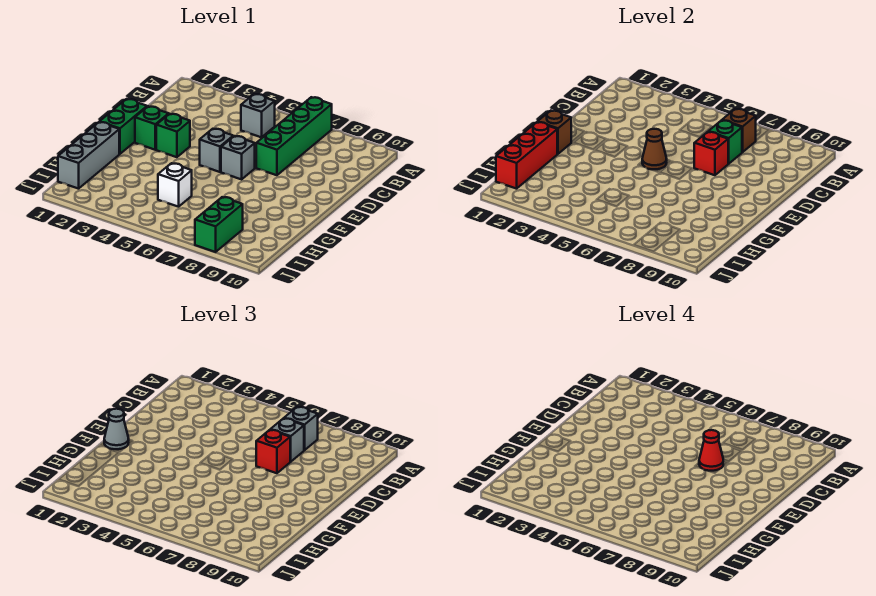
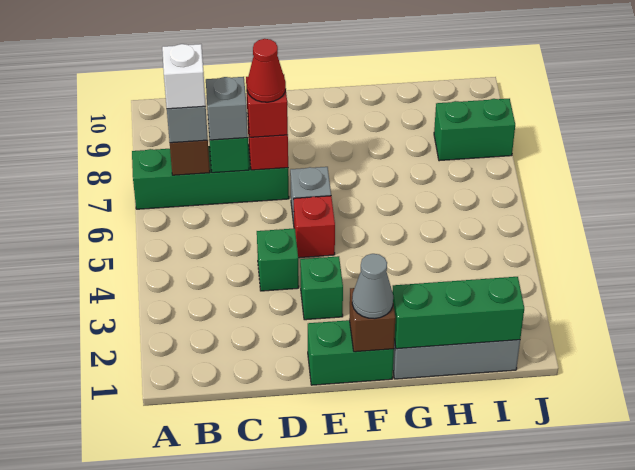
grey brick B5 level 1 -> none
green brick E2 level 1 -> green brick D4 level 1
grey brick E5 level 1 -> red brick E5 level 1
brown cone E5 level 2 -> none
red brick G1:I1 level 2 -> green brick G1:I1 level 2
white brick H5 level 1 -> white brick B7 level 4

